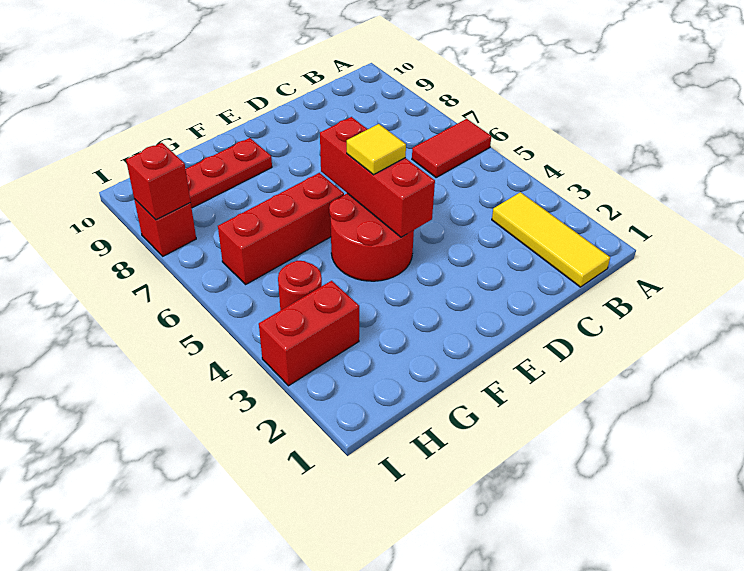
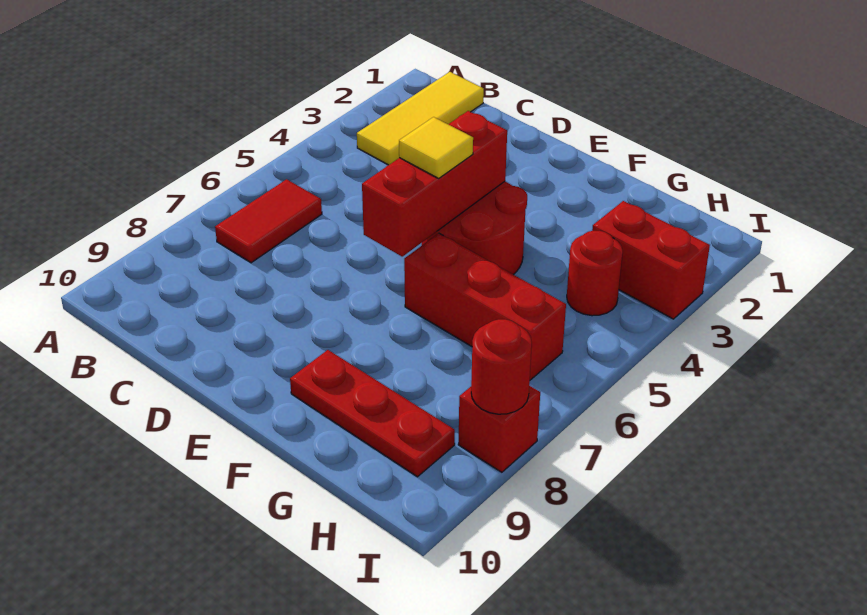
red tile A6:B6 level 1 -> red tile B6:B7 level 1
red brick I8 level 2 -> red round brick I8 level 2

